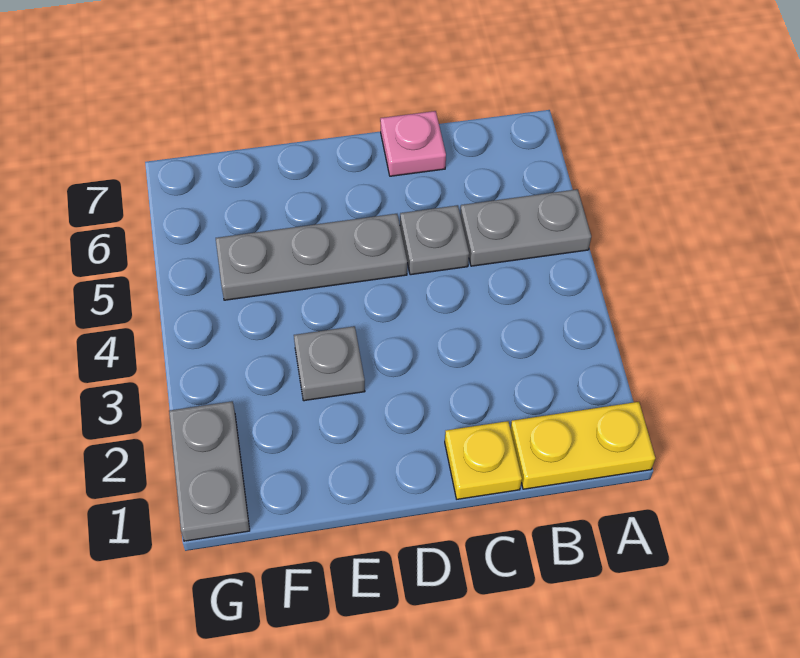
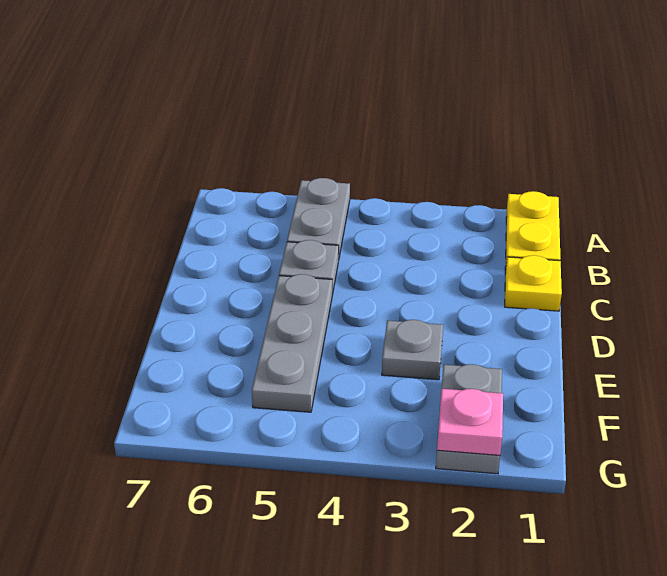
pink plate C7 level 1 -> pink plate G2 level 2
grey plate G1:G2 level 1 -> grey plate F2:G2 level 1

